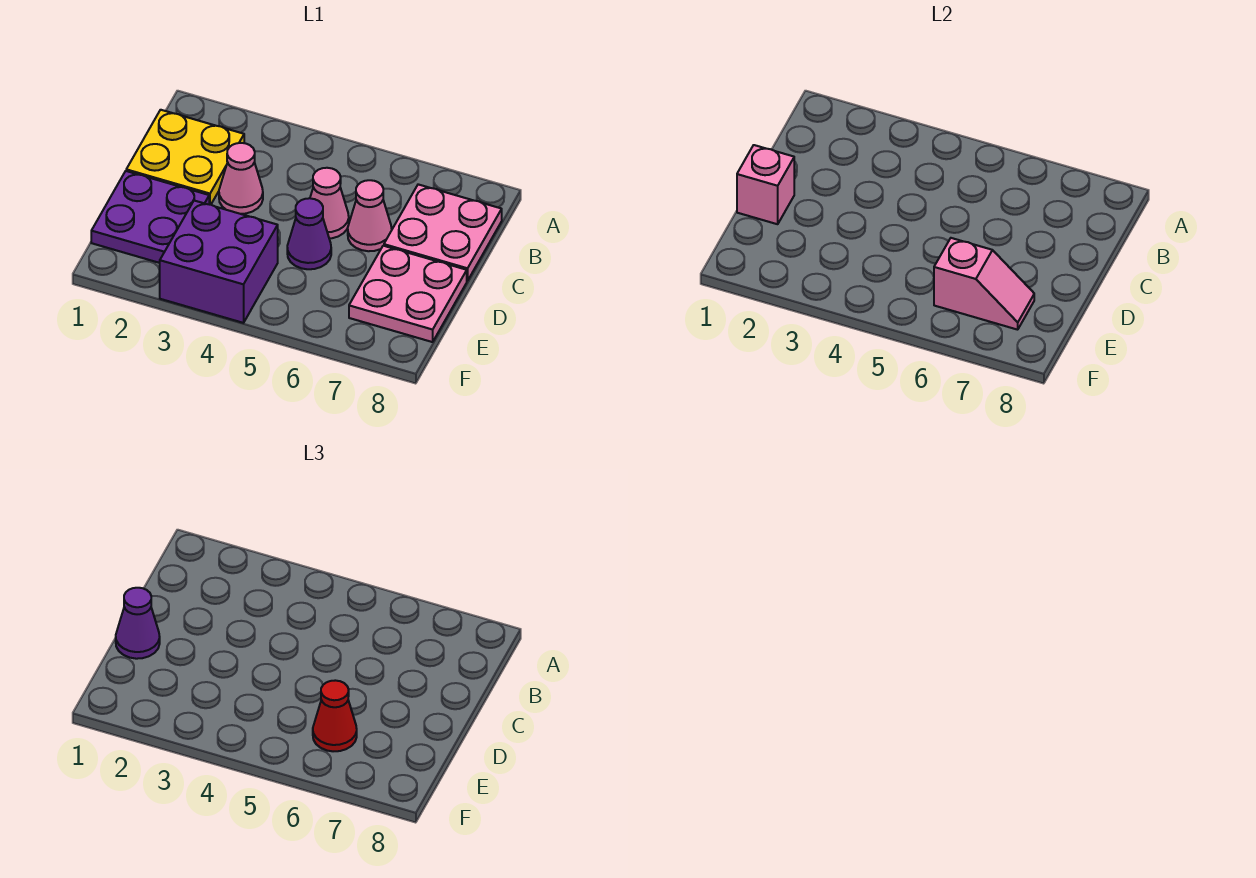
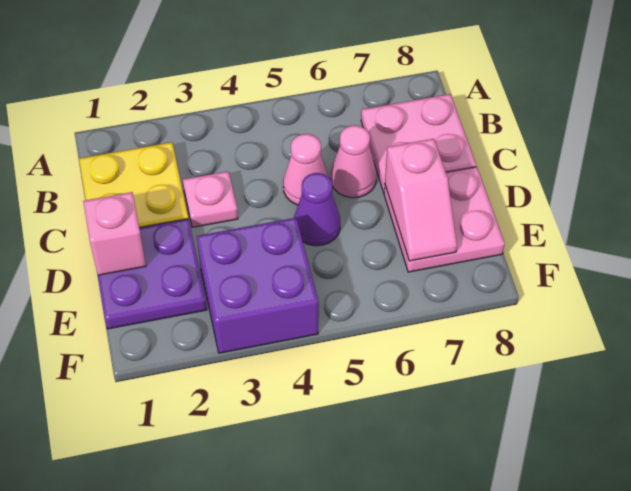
pink cone C3 level 1 -> pink plate C3 level 1
purple cone D1 level 3 -> none
pink slope E6:E7 level 2 top 6 -> pink slope D7:E7 level 2 top D
red cone E6 level 3 -> none

